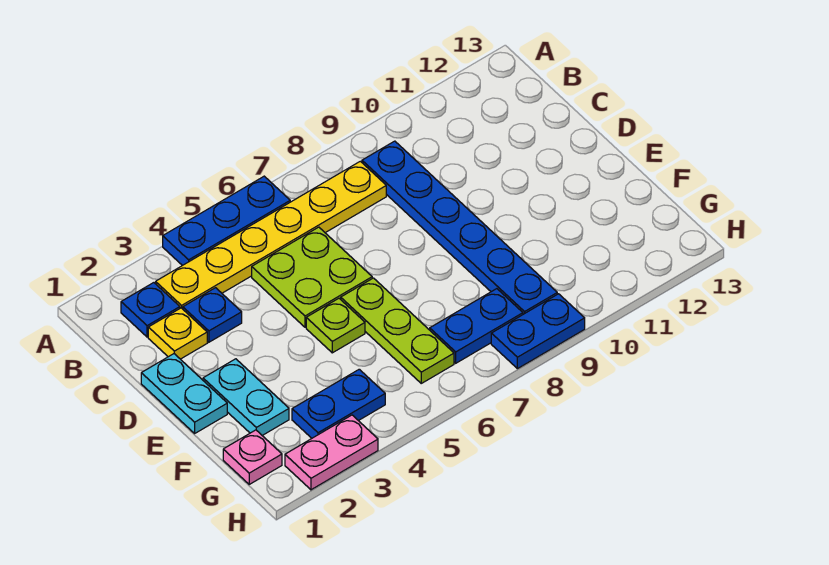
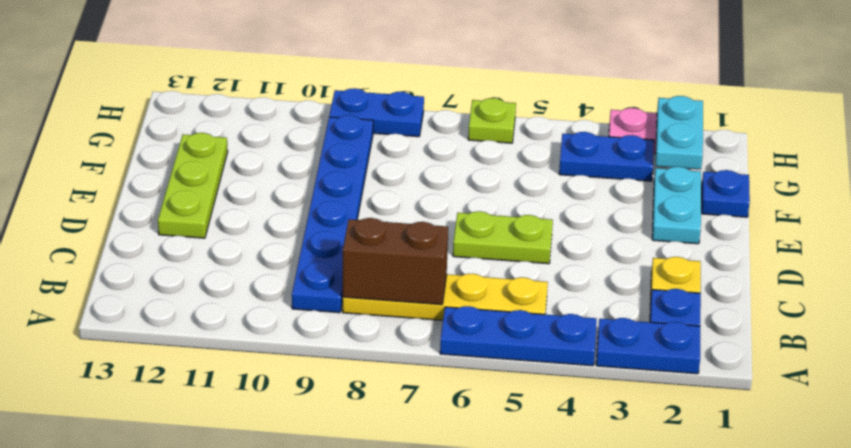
yellow plate B3:B8 level 1 -> yellow plate B5:B8 level 1
none -> brown brick B7:B8 level 2
blue plate C3 level 1 -> blue plate F1 level 1
lime plate C5:D6 level 1 -> lime plate D5:D6 level 1
cyan plate D1:E1 level 1 -> cyan plate G2:H2 level 2
lime plate E5 level 1 -> lime plate H6 level 1
lime plate E6:G6 level 1 -> lime plate D12:F12 level 1
pink plate G1 level 1 -> none
blue plate G7:G8 level 1 -> blue plate A2:A3 level 1

